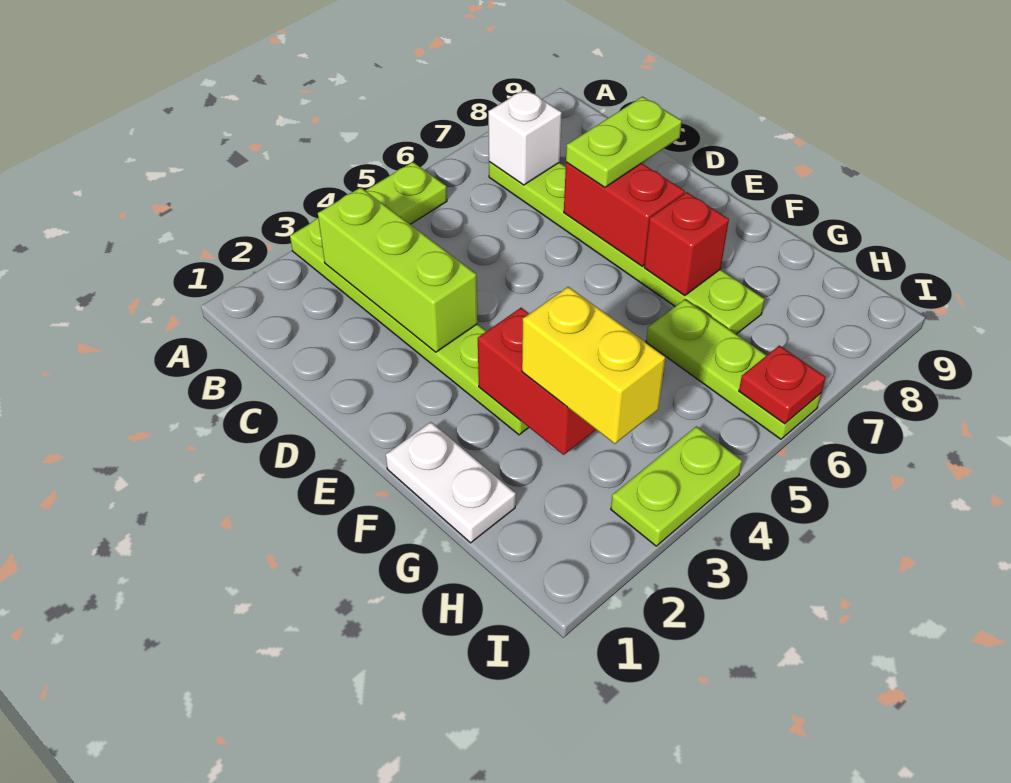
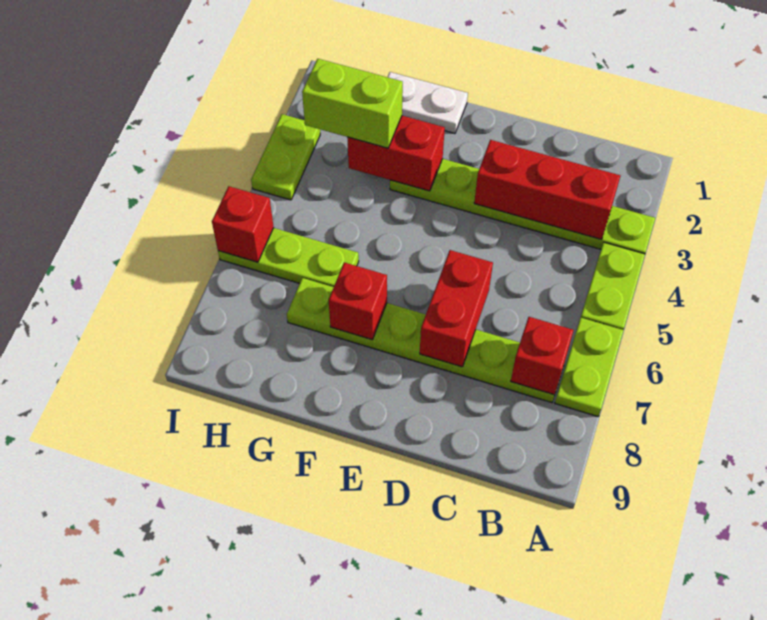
lime brick B3:D3 level 2 -> red brick B3:D3 level 2
white brick B7 level 2 -> red brick B7 level 2
red brick D7:E7 level 2 -> red brick D6:D7 level 2
lime plate D7:D8 level 3 -> lime plate A6:A7 level 1
yellow brick G3:H3 level 3 -> lime brick G3:H3 level 3
red plate I6 level 2 -> red brick I6 level 2

